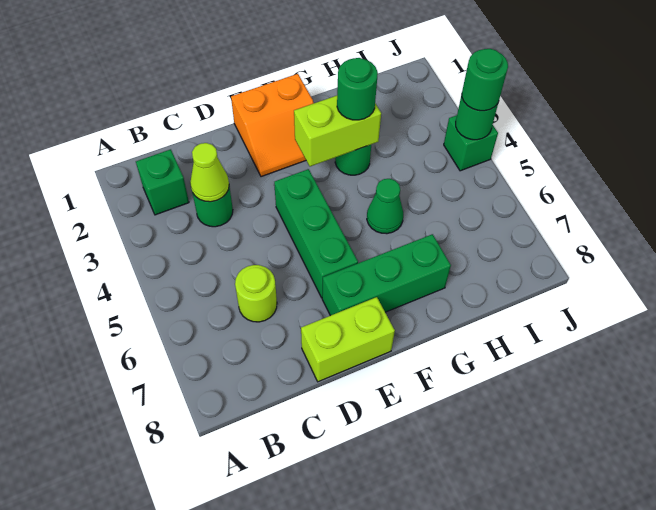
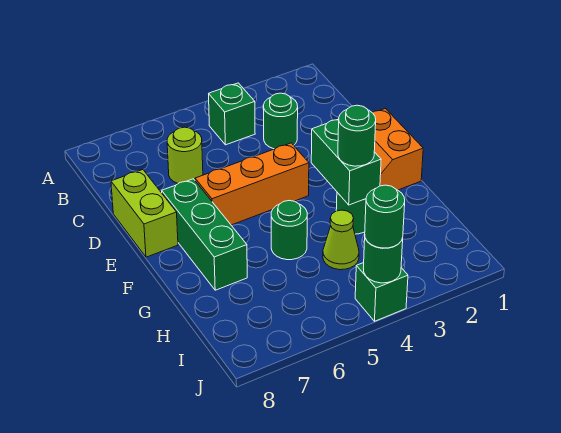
green brick B2 level 1 -> green brick B4 level 1
lime cone C3 level 2 -> lime cone H4 level 1
green brick E4:E6 level 1 -> orange brick E4:E6 level 1
lime brick F3:G3 level 2 -> green brick F3:G3 level 2
green cone G5 level 1 -> green round brick G5 level 1

